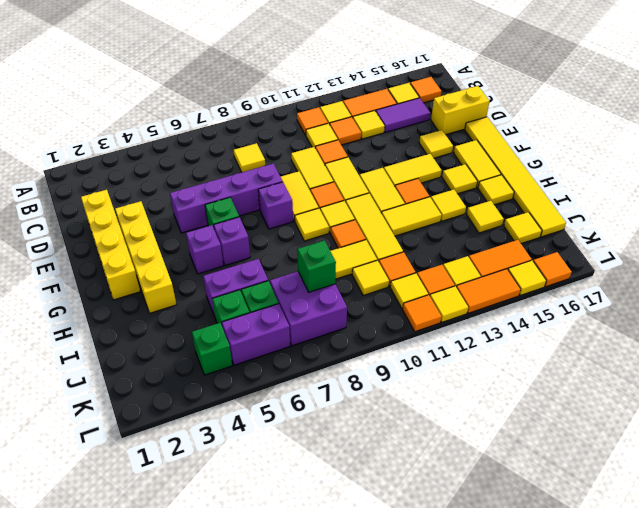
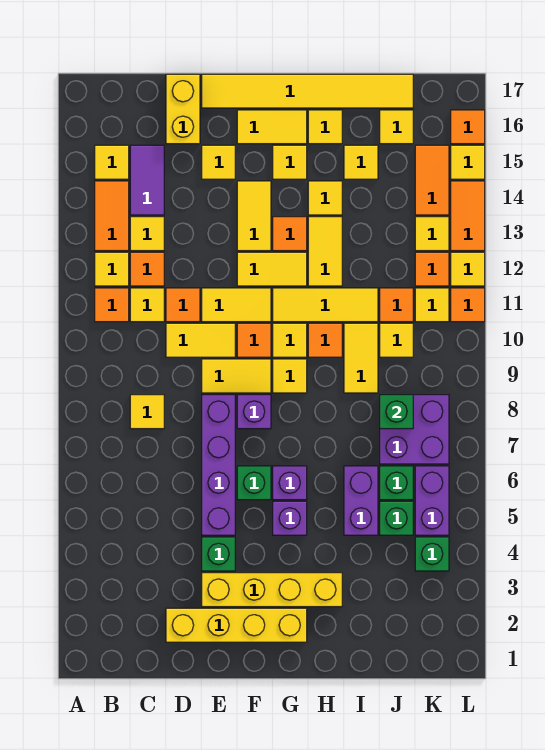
orange tile B16 level 1 -> none
none -> green brick E4 level 1

